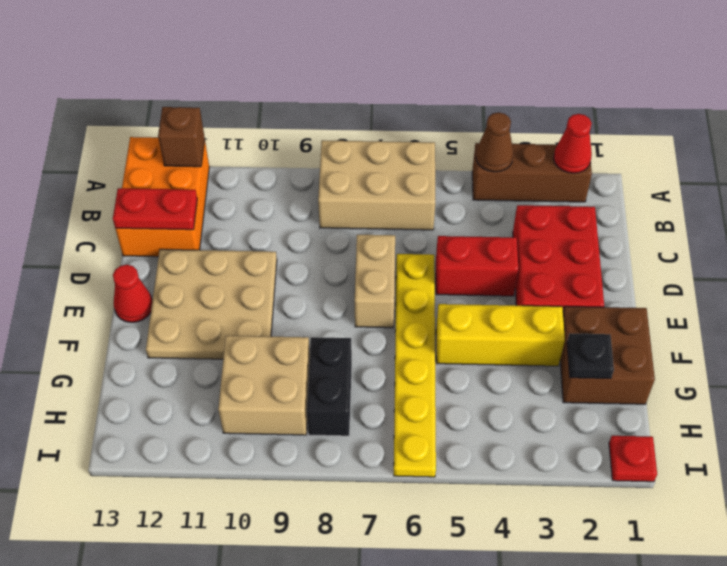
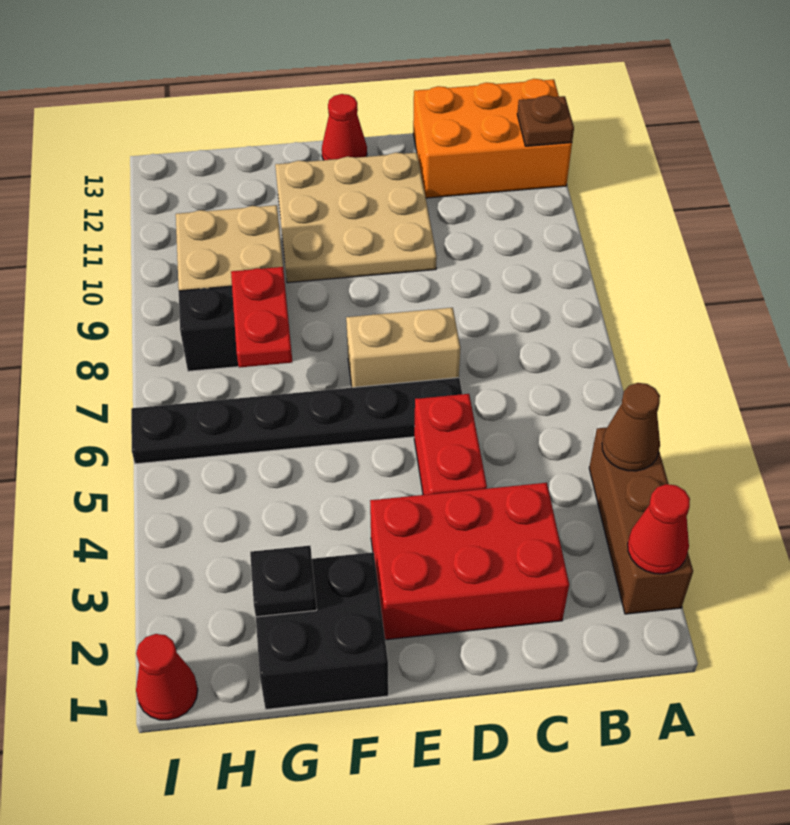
tan brick A6:B8 level 1 -> none
brown brick A12 level 2 -> brown plate A12 level 2
red plate C12:C13 level 2 -> red plate G7:G8 level 2
yellow plate D6:I6 level 1 -> black plate D6:I6 level 1
brown brick F1:G2 level 1 -> black brick F1:G2 level 1
yellow brick F3:F5 level 1 -> none
red plate I1 level 1 -> red cone I1 level 1

